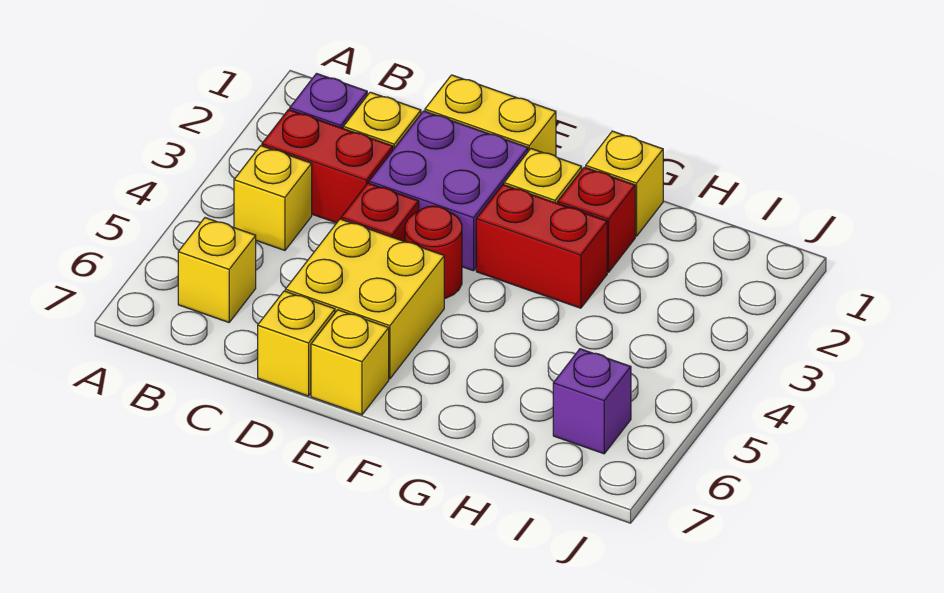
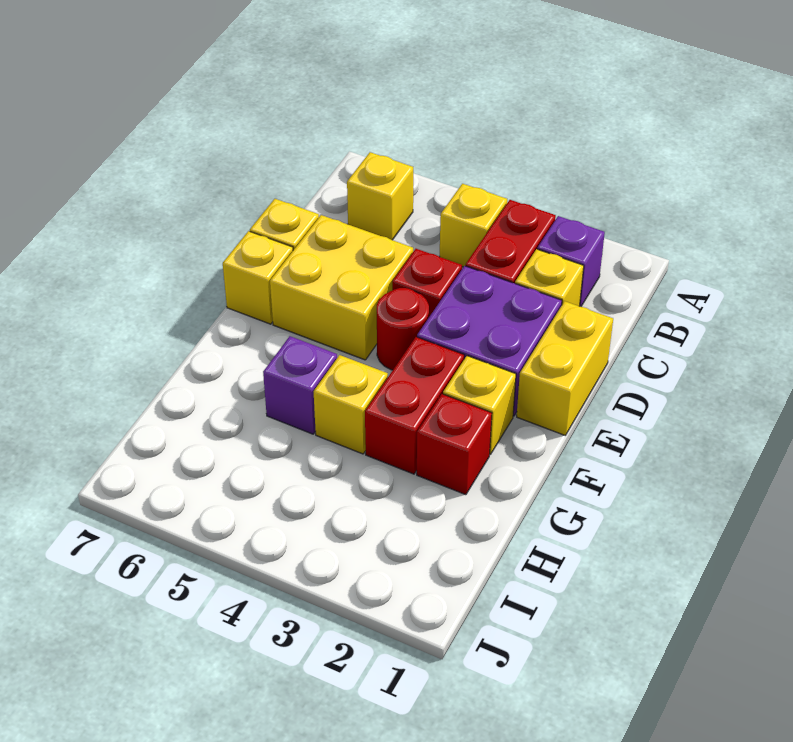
yellow brick G1 level 1 -> yellow brick G4 level 1
purple brick I6 level 1 -> purple brick G5 level 1

